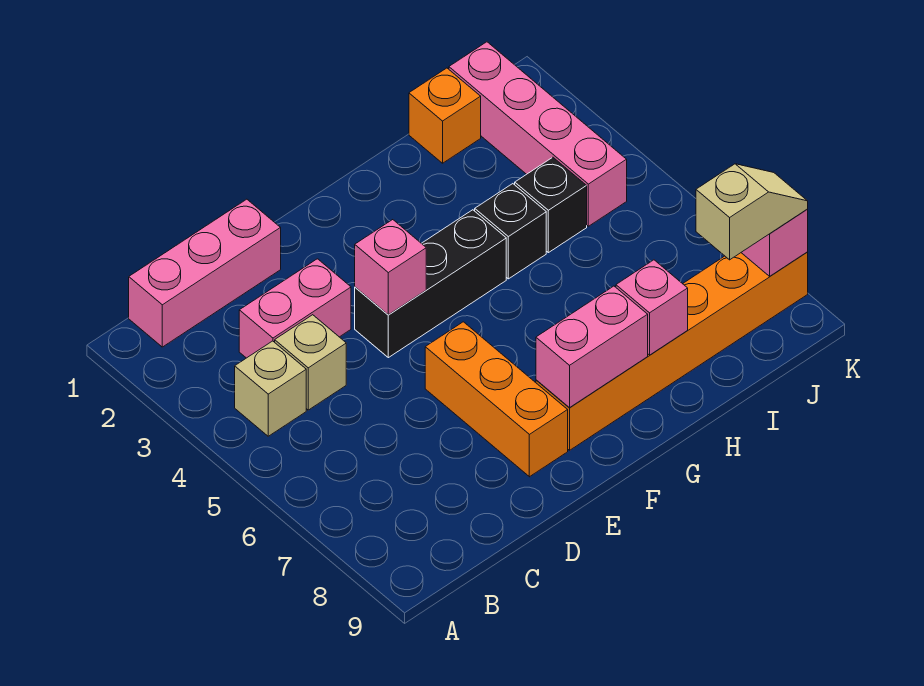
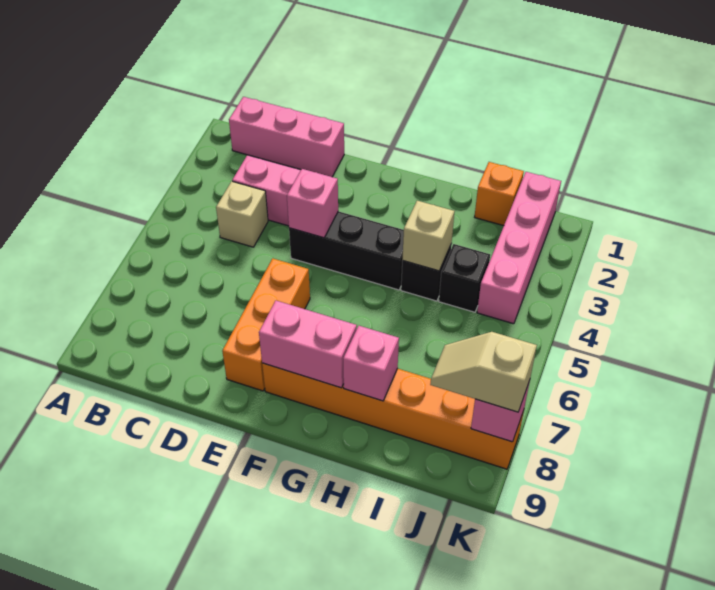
tan brick B4 level 1 -> tan brick H4 level 2
tan slope J8:K8 level 3 top J -> tan slope J8:K8 level 3 top K

